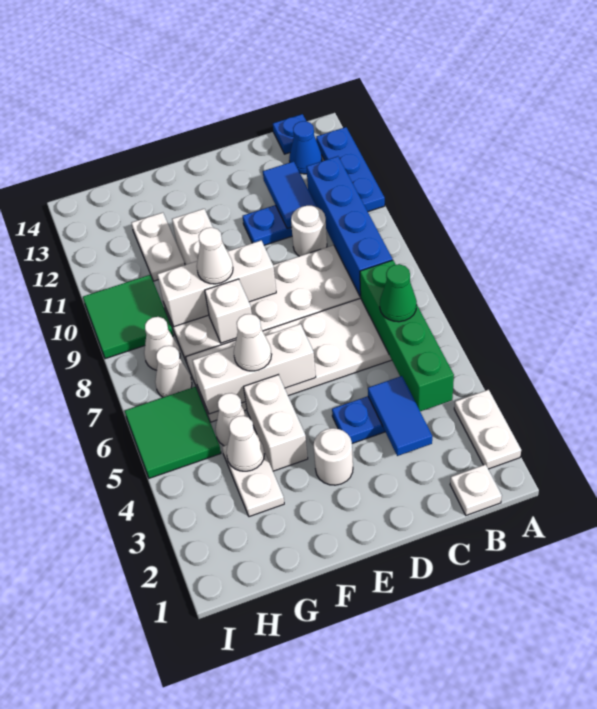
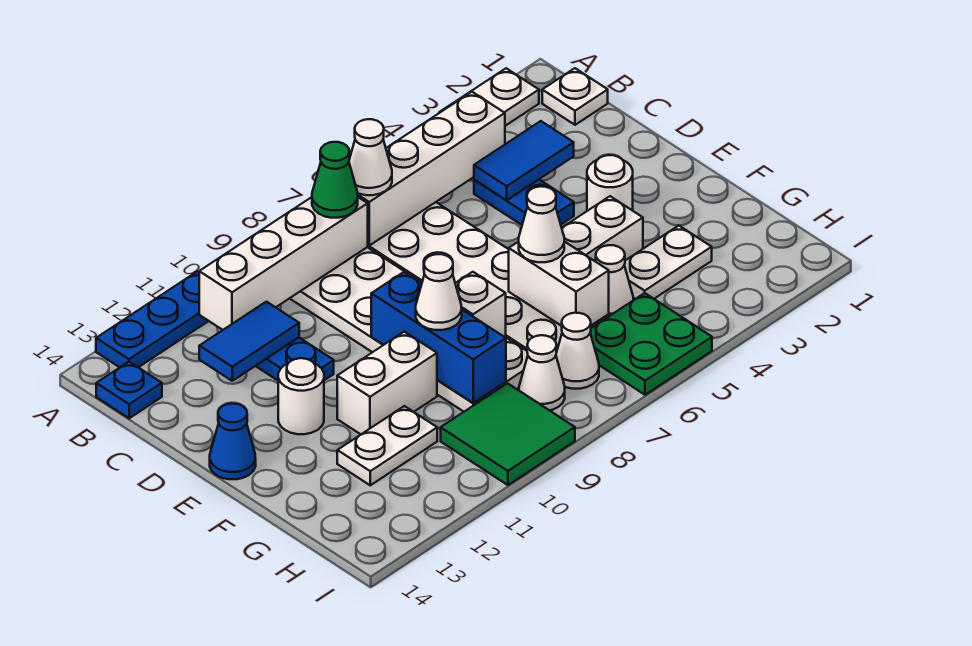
green brick B4:B7 level 2 -> white brick B4:B7 level 2
green cone B6 level 3 -> green cone B8 level 3
blue brick B8:B11 level 2 -> white brick B8:B11 level 2
blue cone B13 level 1 -> blue cone E14 level 1
white round brick C10 level 1 -> white round brick E12 level 1
white brick E6:G6 level 2 -> white brick F6:G6 level 2
white brick E9:G9 level 2 -> blue brick E9:G9 level 2
white cone G4 level 2 -> white cone B7 level 3
green tile H5:I6 level 1 -> green plate H5:I6 level 1

